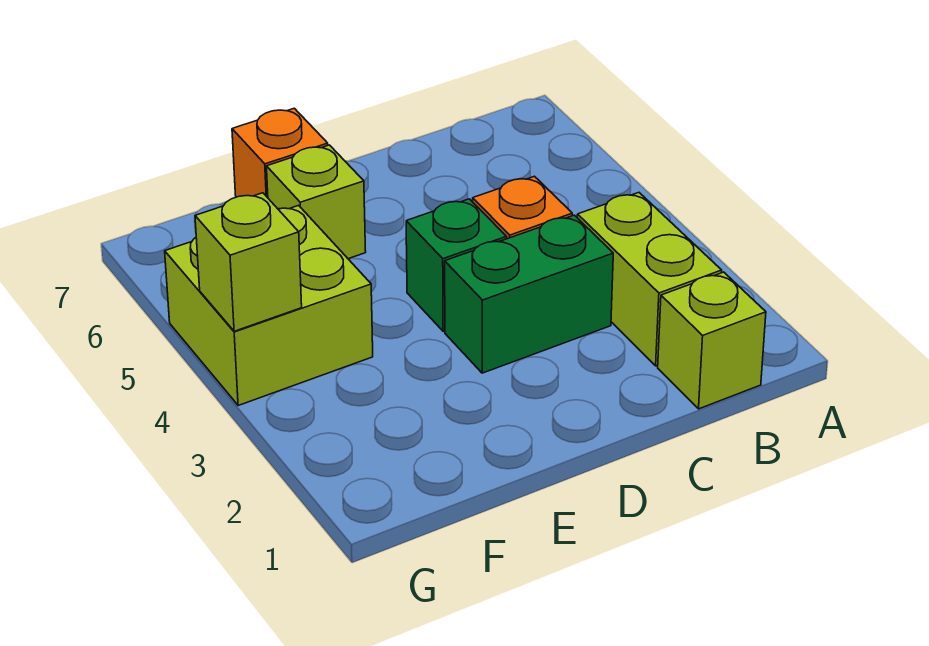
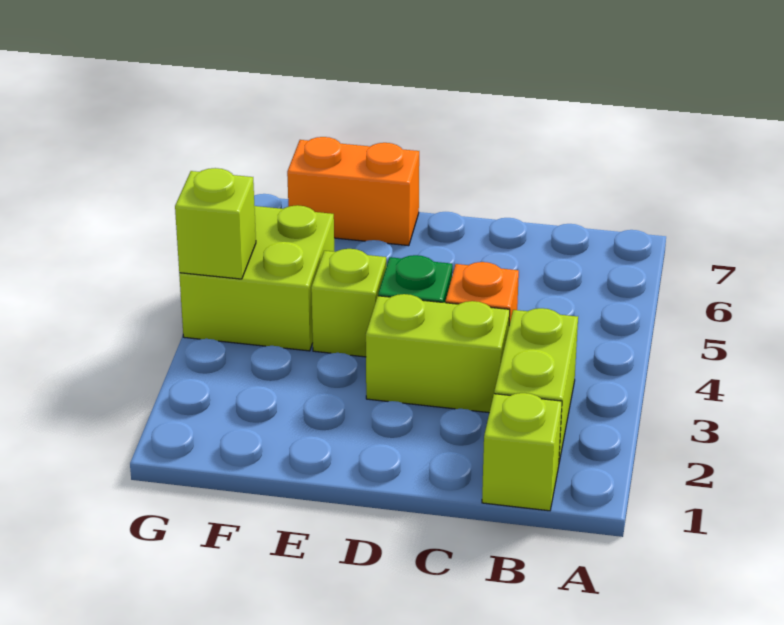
green brick C3:D3 level 1 -> lime brick C3:D3 level 1
lime brick E6 level 1 -> lime brick E4 level 1
orange brick E7 level 1 -> orange brick E7:F7 level 1

